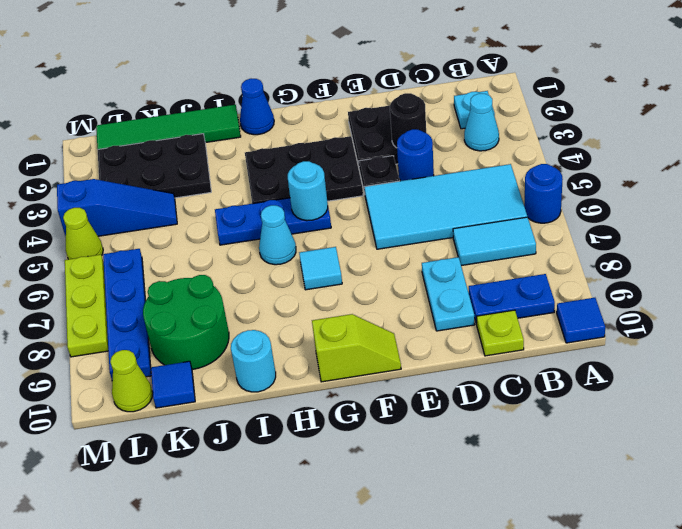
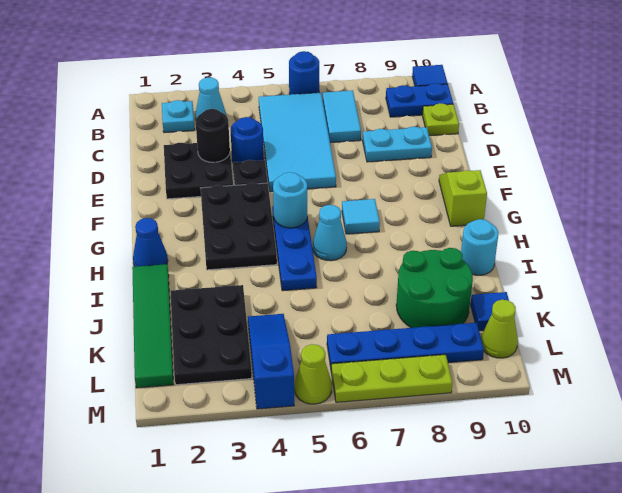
blue plate B9:C9 level 1 -> blue plate B9:B10 level 1

